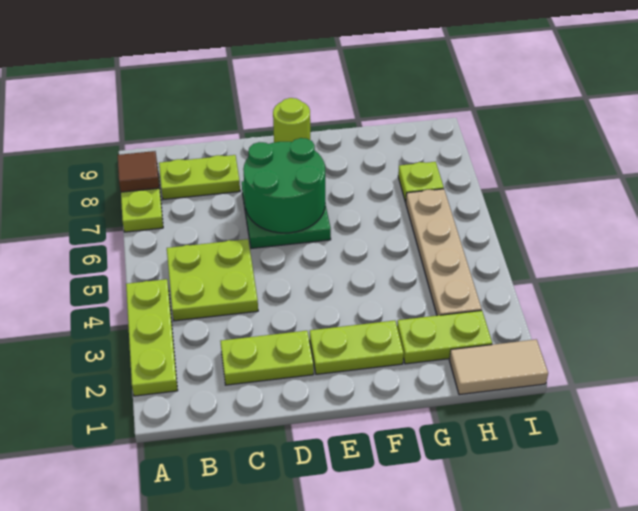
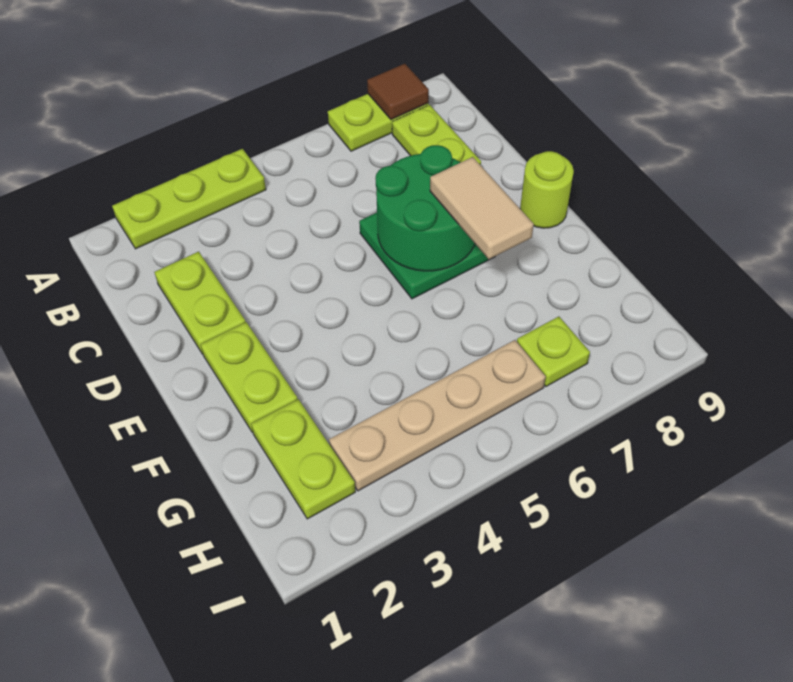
lime plate B4:C5 level 1 -> none
tan tile H1:I1 level 1 -> tan tile E7:F7 level 3

